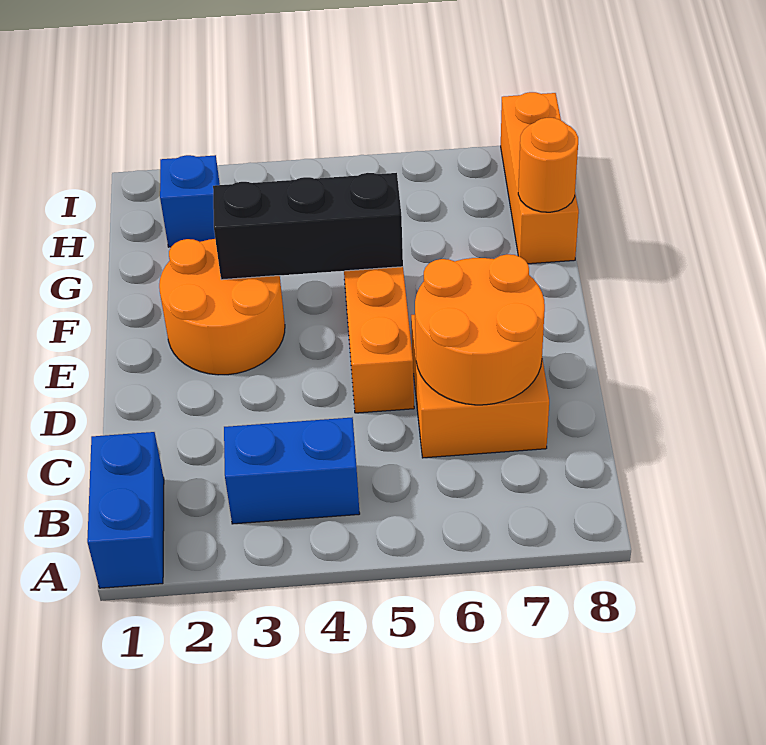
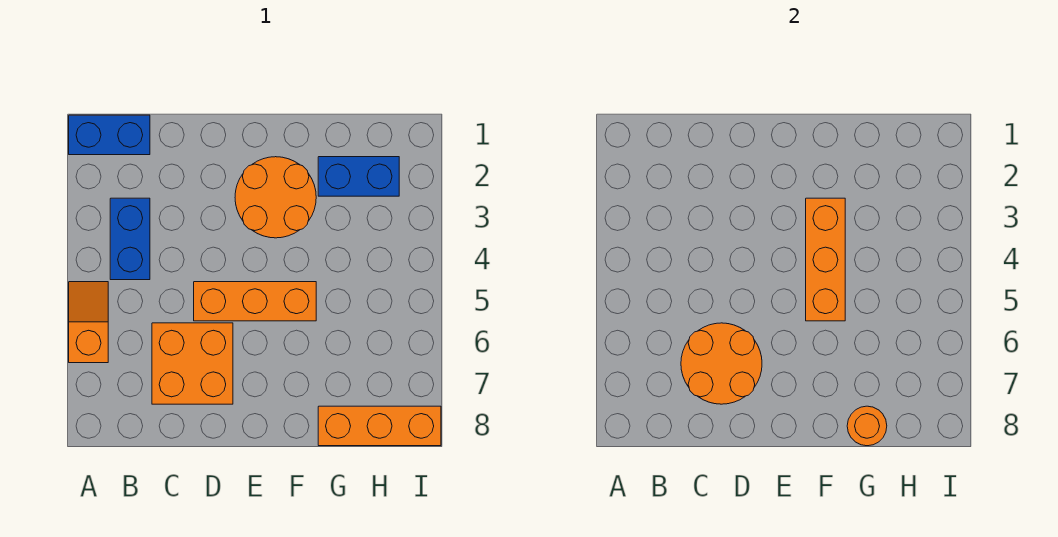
none -> orange slope A5:A6 level 1 top 6
black brick F3:F5 level 2 -> orange brick F3:F5 level 2
blue brick H2 level 1 -> blue brick G2:H2 level 1

